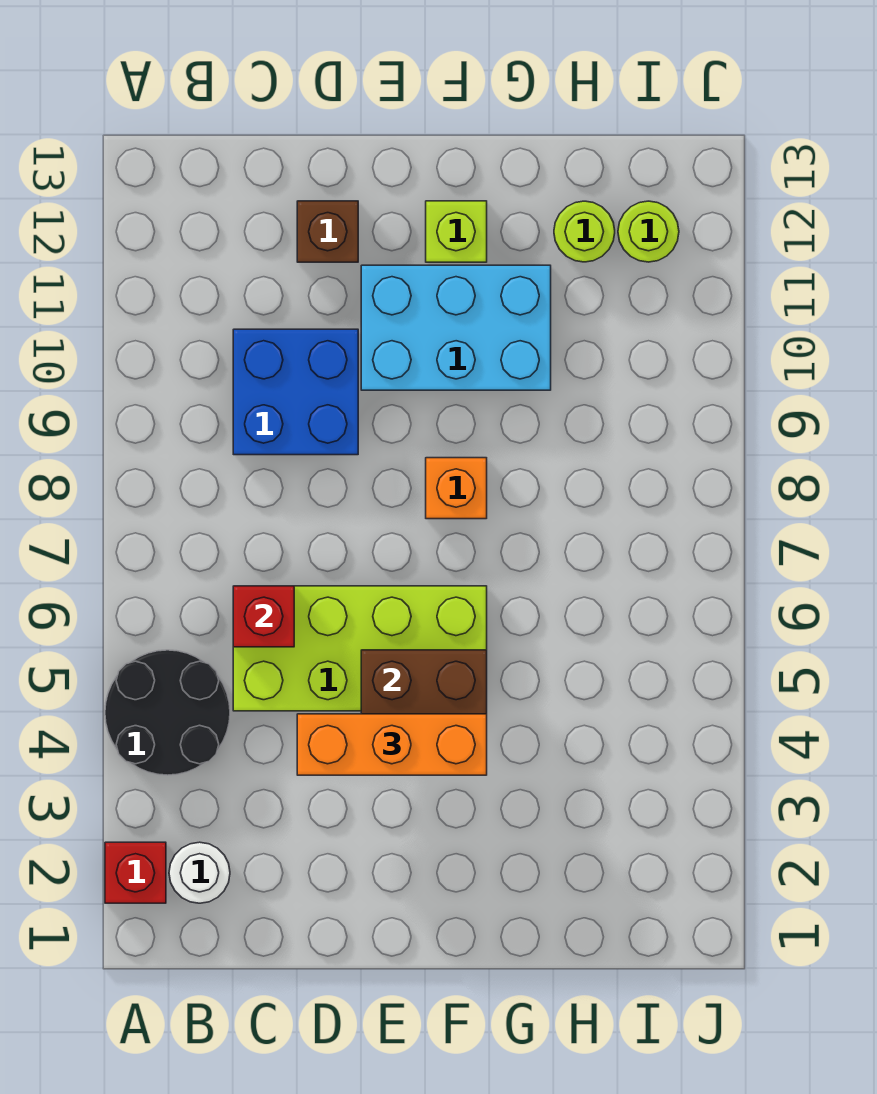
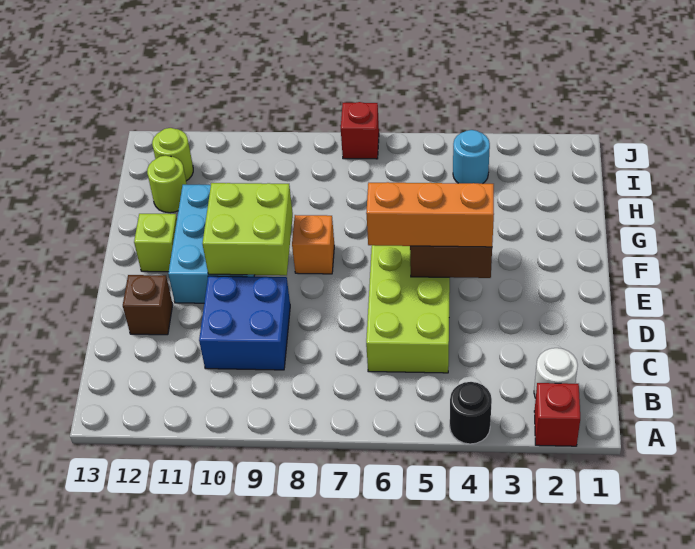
black round brick A4:B5 level 1 -> black round brick A4 level 1
red brick C6 level 2 -> red brick J7 level 1
orange brick D4:F4 level 3 -> orange brick E4:E6 level 3
none -> lime brick E9:F10 level 2
none -> cyan round brick I4 level 1

